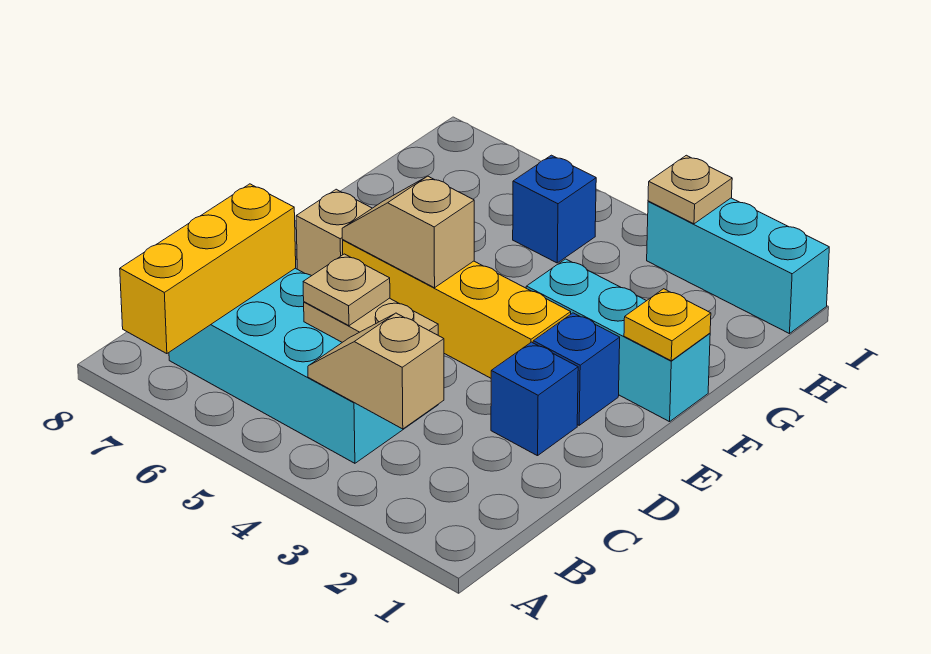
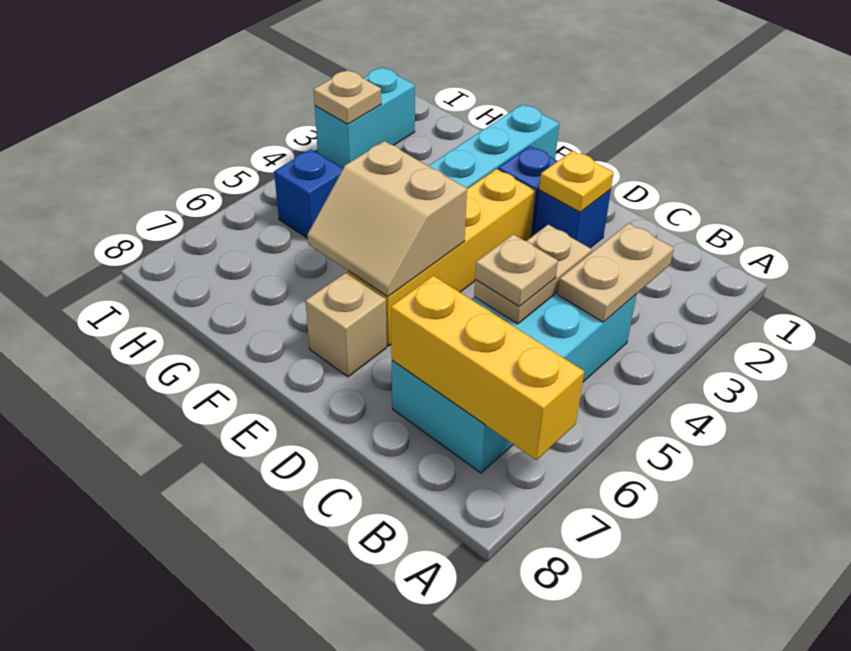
tan slope B3:B4 level 2 top 3 -> tan plate B3:B4 level 2
tan slope E5:E6 level 2 top 5 -> tan slope E5:F6 level 2 top 5
yellow plate F1 level 2 -> yellow plate D2 level 2
cyan brick I1:I3 level 1 -> cyan brick I2:I3 level 1

